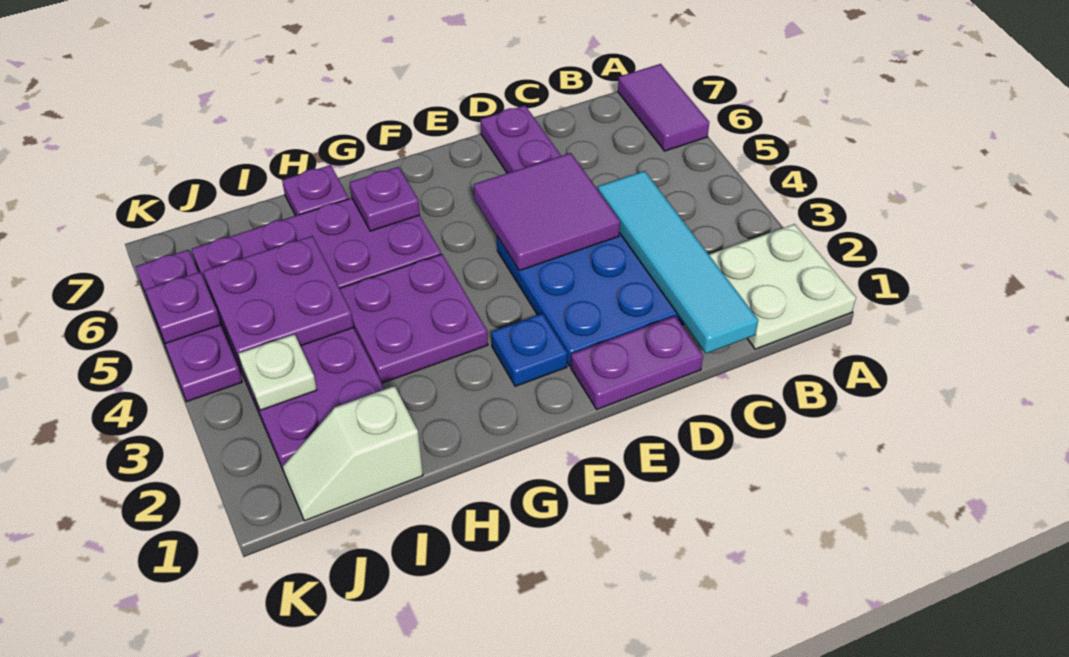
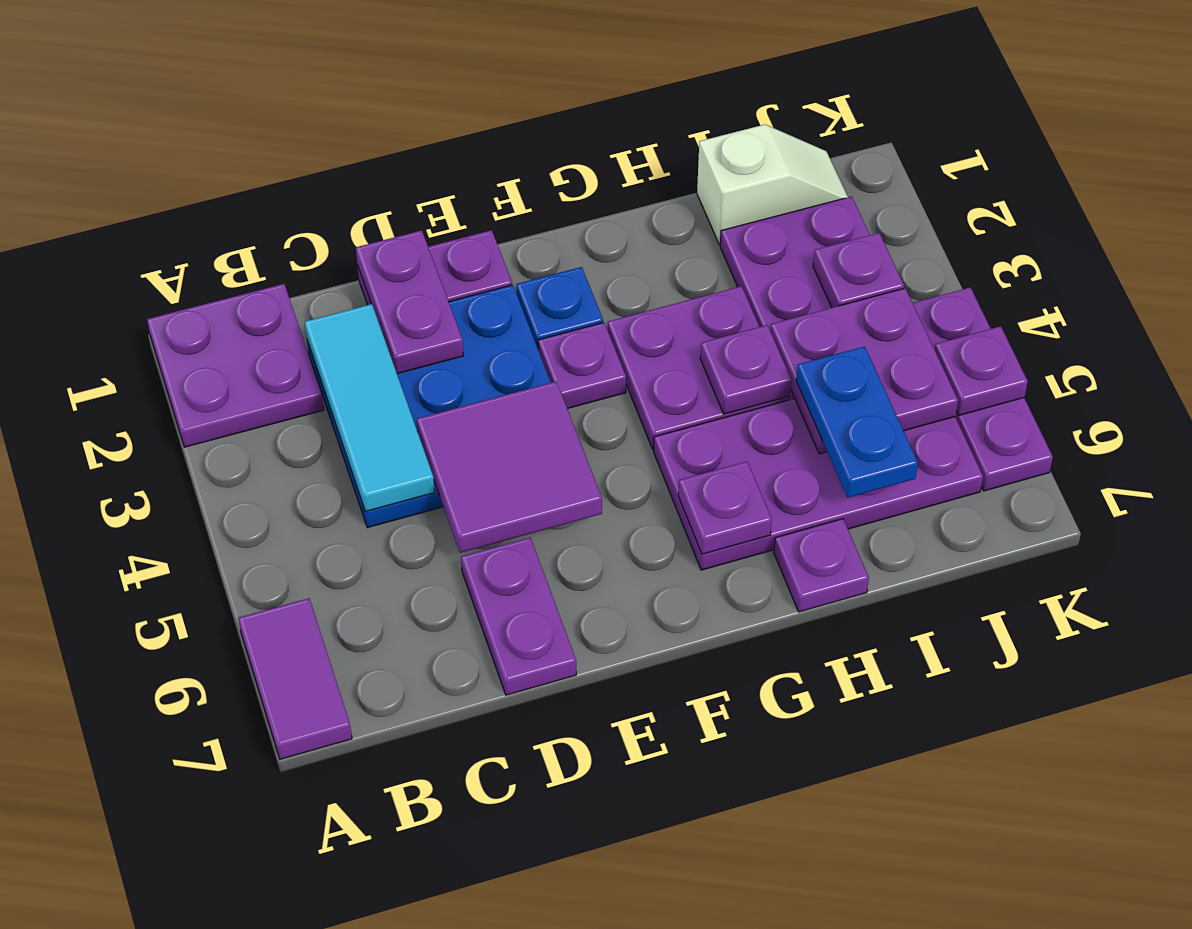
white plate A1:B2 level 1 -> purple plate A1:B2 level 1
cyan tile C1:C4 level 2 -> cyan tile C2:C4 level 2
none -> purple plate D1:D2 level 2
none -> purple plate F3 level 1
none -> purple plate H4 level 2
none -> blue plate I5:I6 level 3
white plate J3 level 2 -> purple plate J3 level 2

